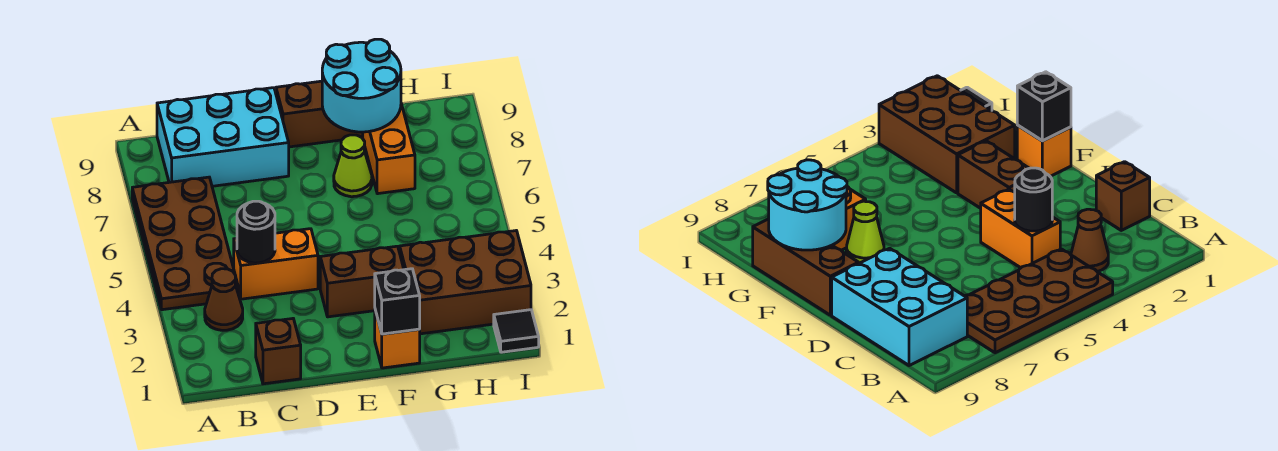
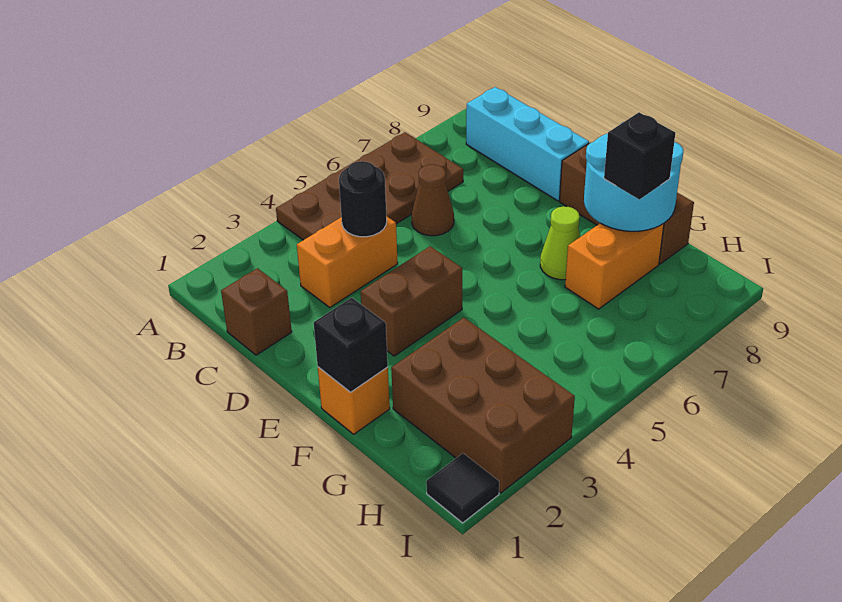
brown cone B3 level 1 -> brown cone C6 level 1
cyan brick B8:D9 level 1 -> cyan brick B9:D9 level 1
orange brick C4:D4 level 1 -> orange brick C3:C4 level 1
brown brick E3:F3 level 1 -> brown brick E3:E4 level 1
none -> black brick G8 level 3

